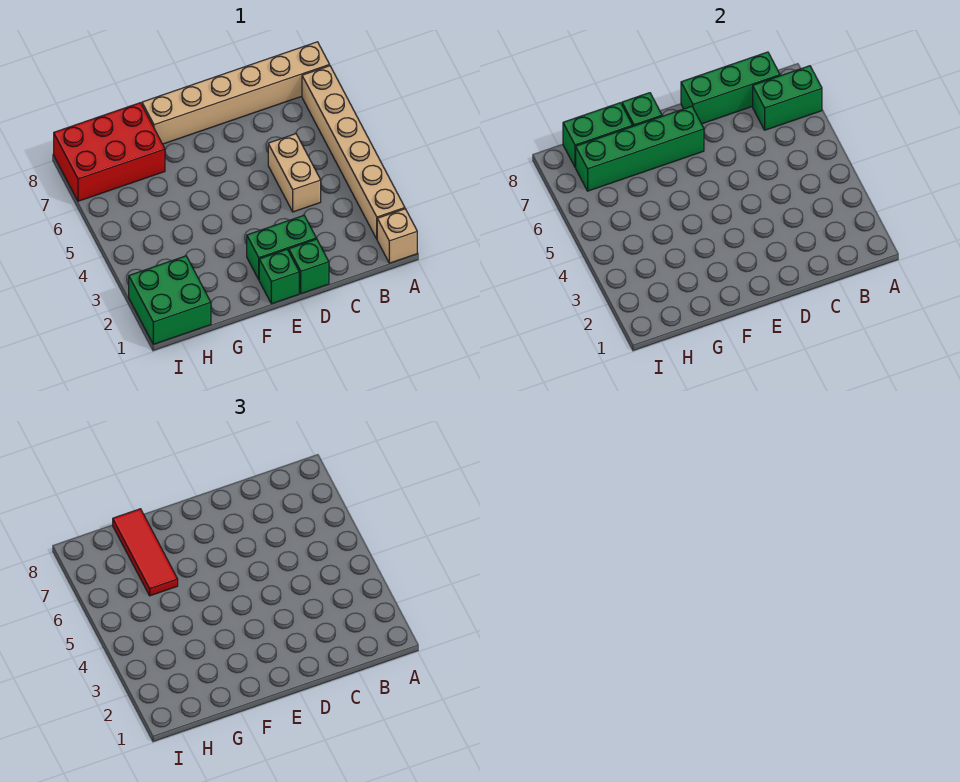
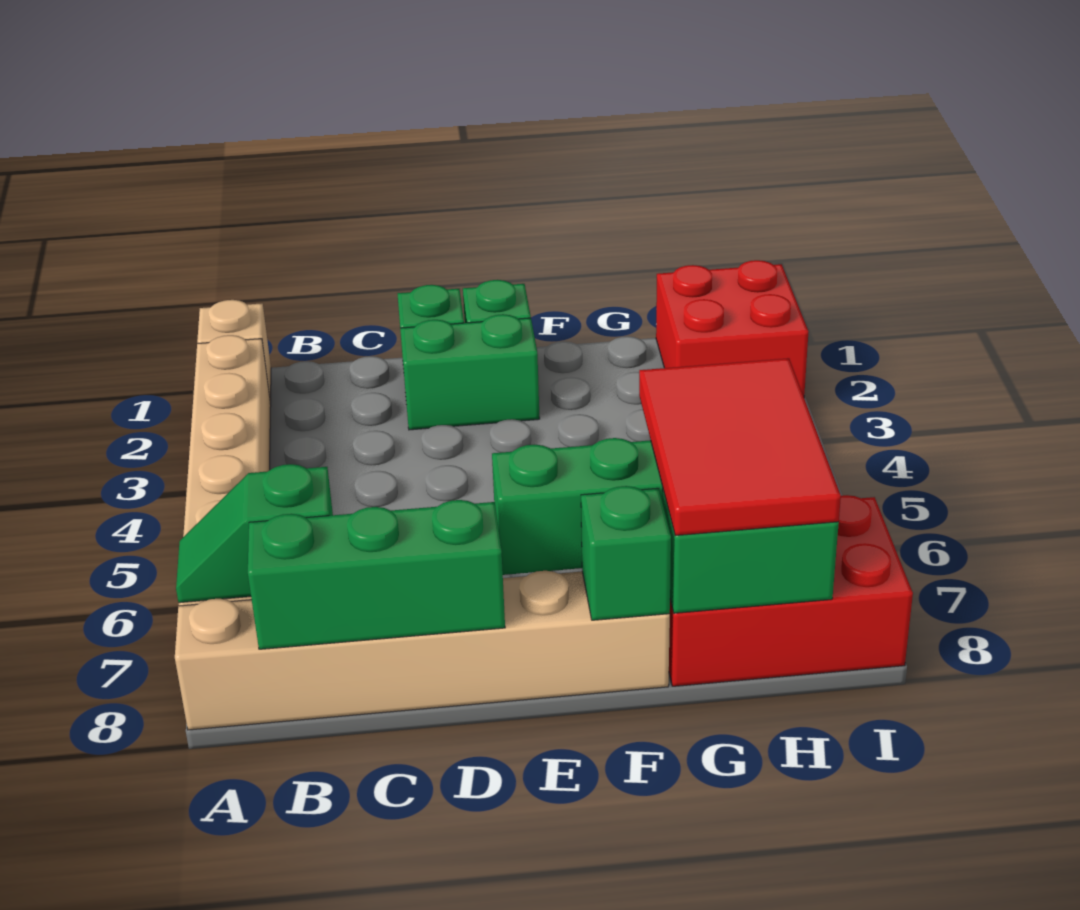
green brick A7:B7 level 2 -> green slope A7:B7 level 2 top B
tan brick C4:C5 level 1 -> none
red tile G6:G8 level 3 -> red tile G6:H8 level 3
green brick H1:I2 level 1 -> red brick H1:I2 level 1

